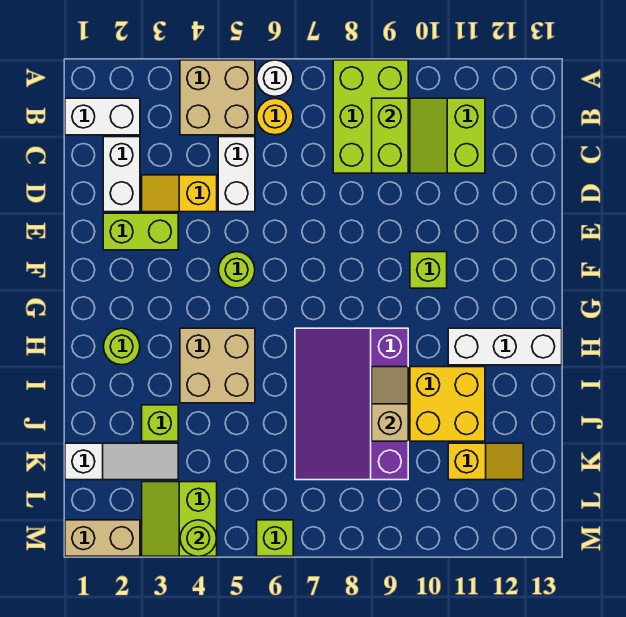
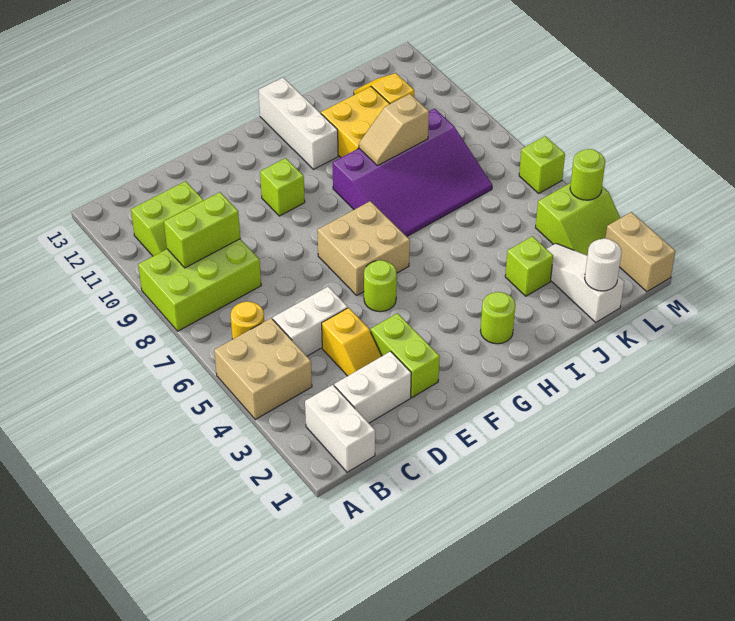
white round brick A6 level 1 -> white round brick K1 level 2
tan brick H4:I5 level 1 -> tan brick F6:G7 level 1

